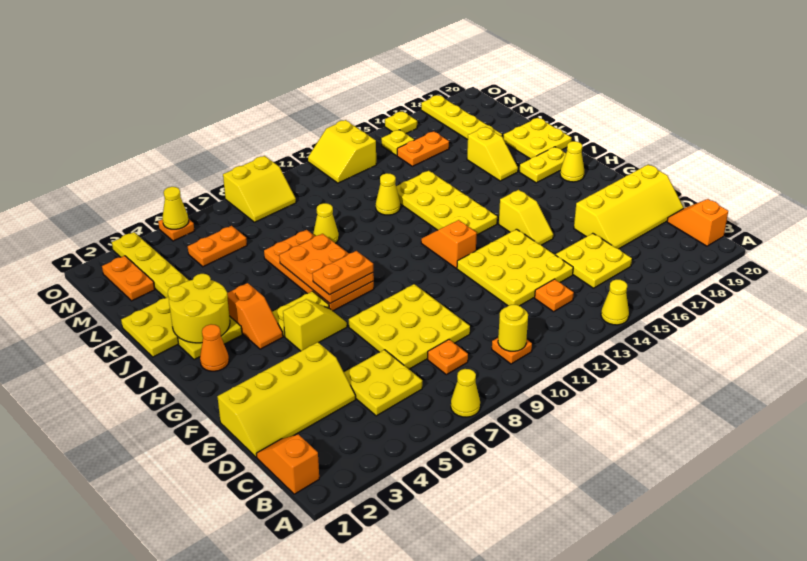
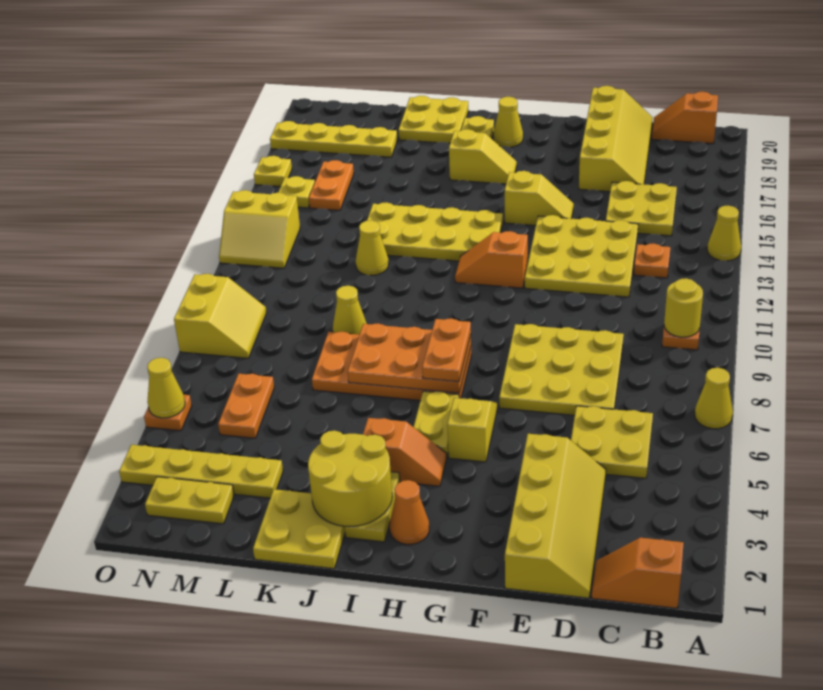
orange plate C8 level 1 -> none
yellow slope J17:K17 level 1 top K -> yellow slope H17:I17 level 1 top I
orange plate M2:N2 level 1 -> yellow plate M2:N2 level 1

